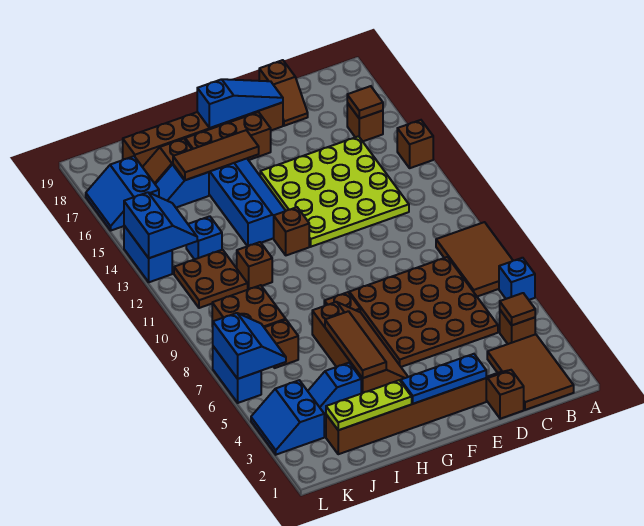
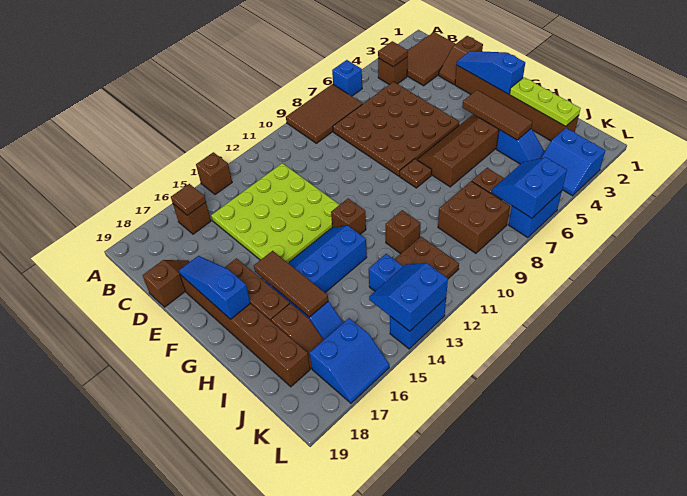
blue plate E2:G2 level 2 -> blue slope E2:G2 level 2 top G
brown tile H4:H6 level 2 -> brown tile G4:I4 level 2
blue slope K3:L4 level 1 top K -> blue slope K3:L4 level 1 top 3

